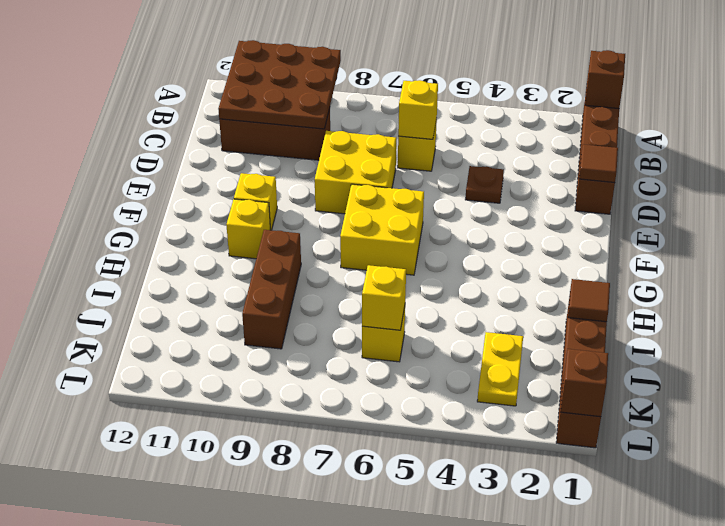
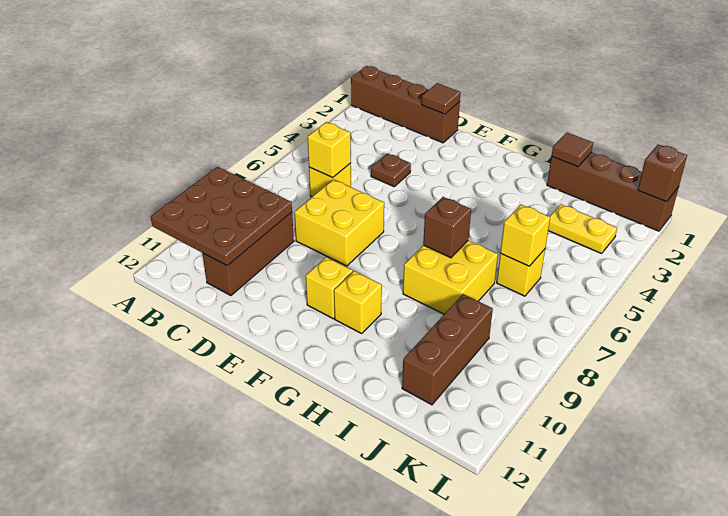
brown brick A1 level 2 -> brown brick H7 level 2
yellow brick F6:G7 level 1 -> yellow brick H7:I8 level 1
brown brick H9:J9 level 1 -> brown brick J9:J11 level 1

